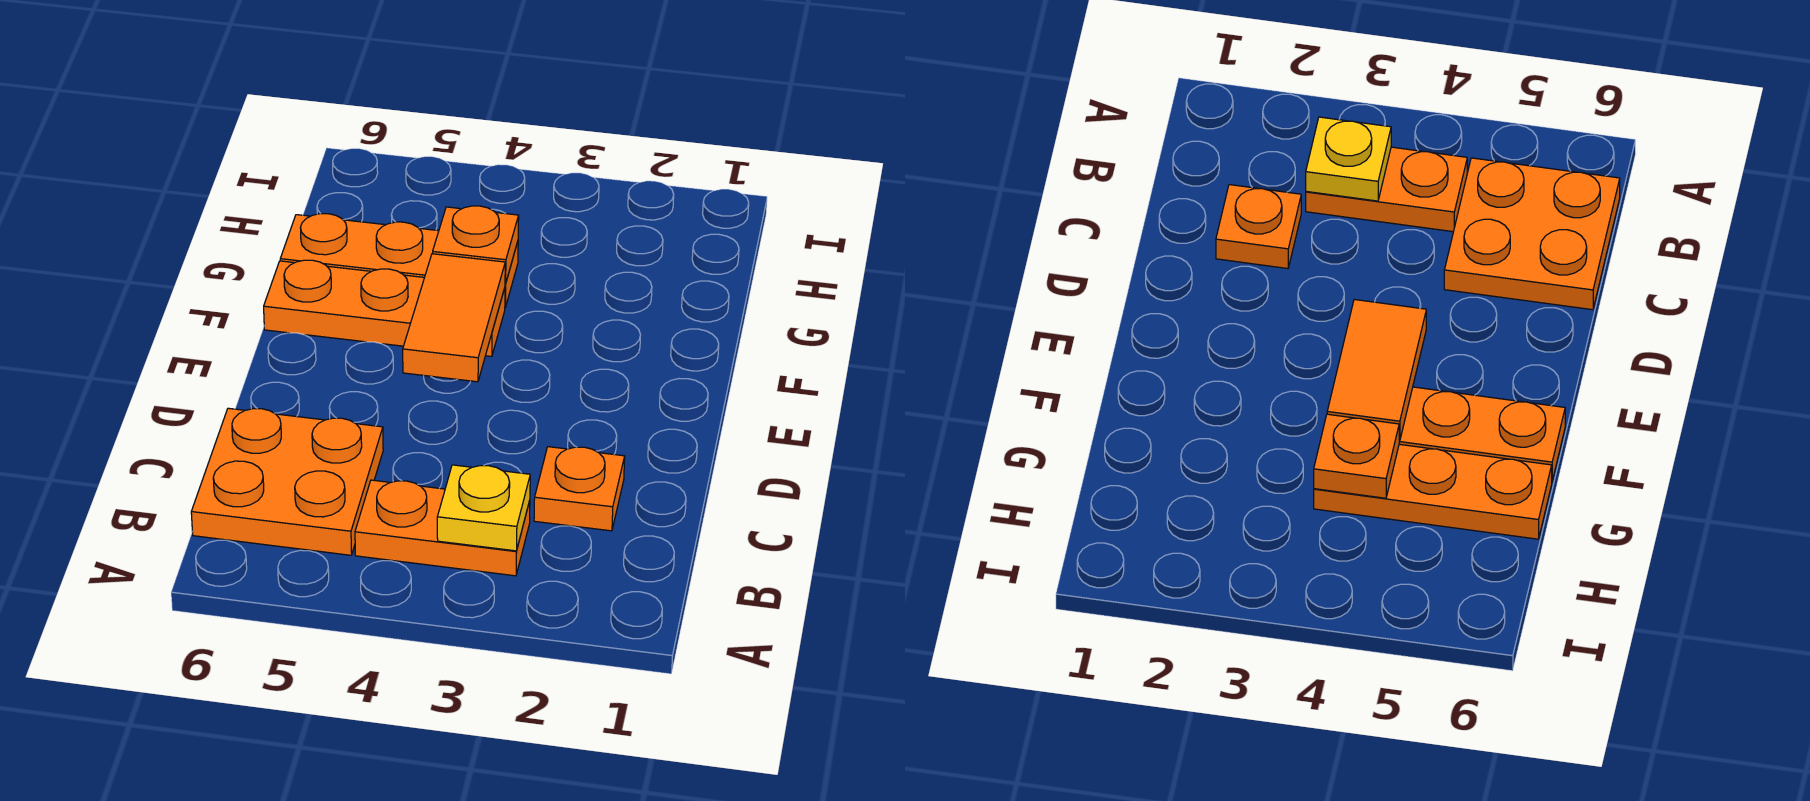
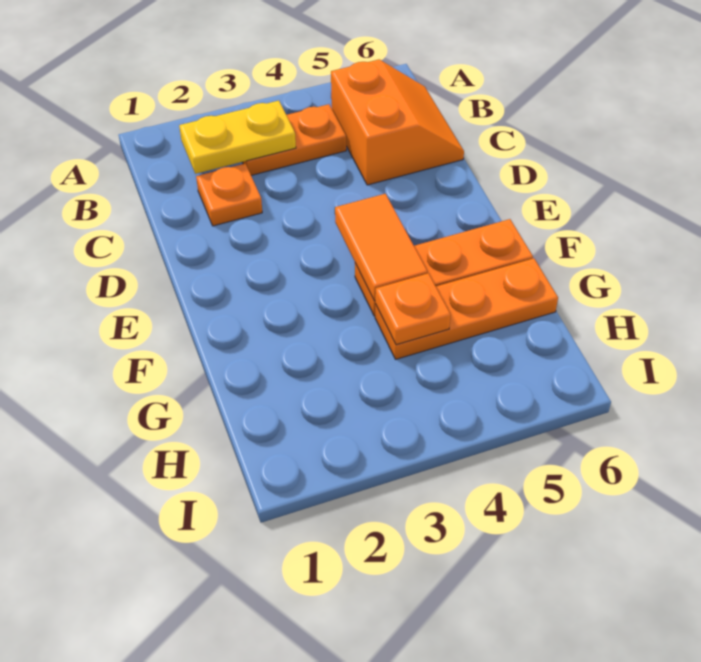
yellow plate B3 level 2 -> yellow plate B2:B3 level 2
orange plate B5:C6 level 1 -> orange slope B5:C6 level 1 top 5

